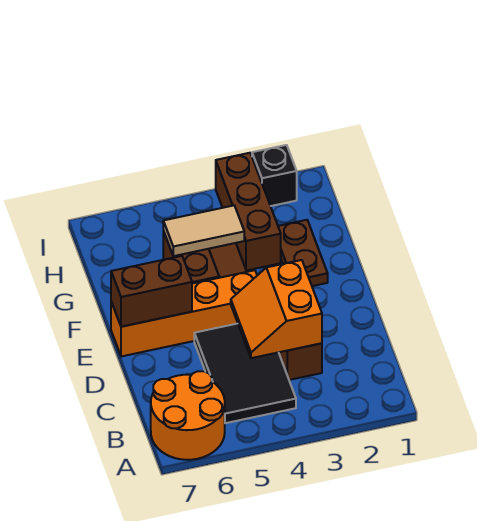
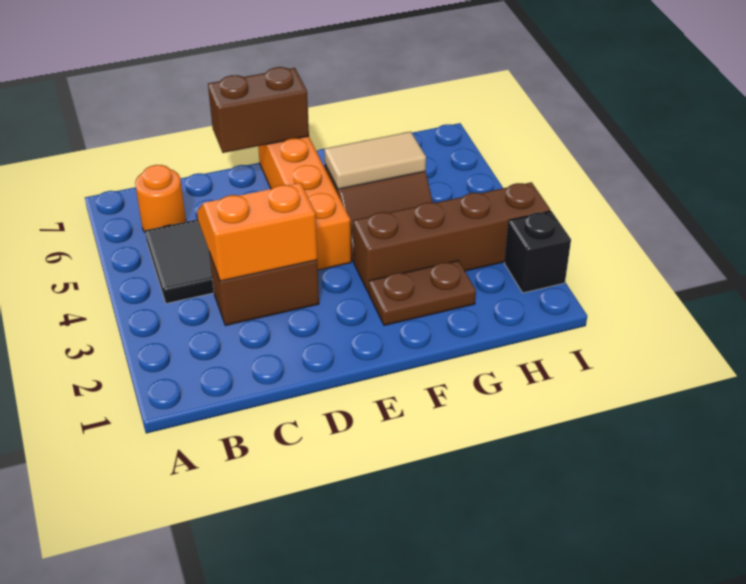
orange round brick A6:B7 level 1 -> orange round brick B6 level 1
brown brick E6:E7 level 2 -> brown brick D7:E7 level 2
brown brick G3:I3 level 1 -> brown brick F3:I3 level 1
tan tile G4:G5 level 2 -> tan tile F5:G5 level 2

